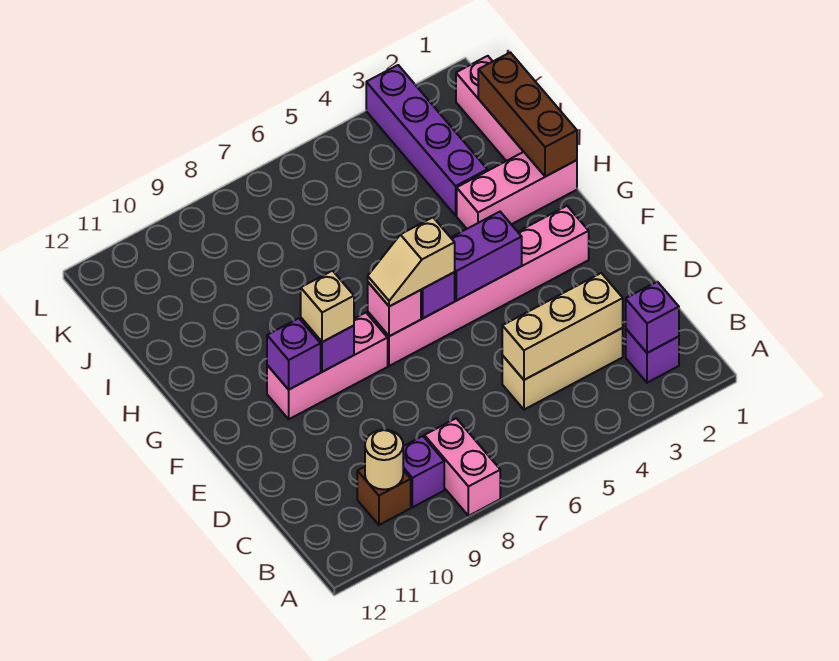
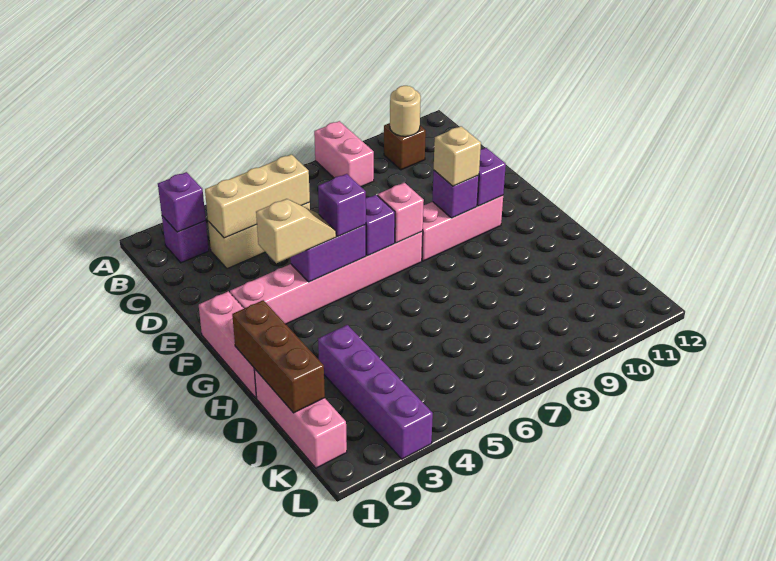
purple brick B9 level 1 -> purple brick F5 level 3
tan slope F6:F7 level 3 top 6 -> tan slope F3:F4 level 3 top 3
pink brick H1:H3 level 1 -> pink brick F1:H1 level 1

